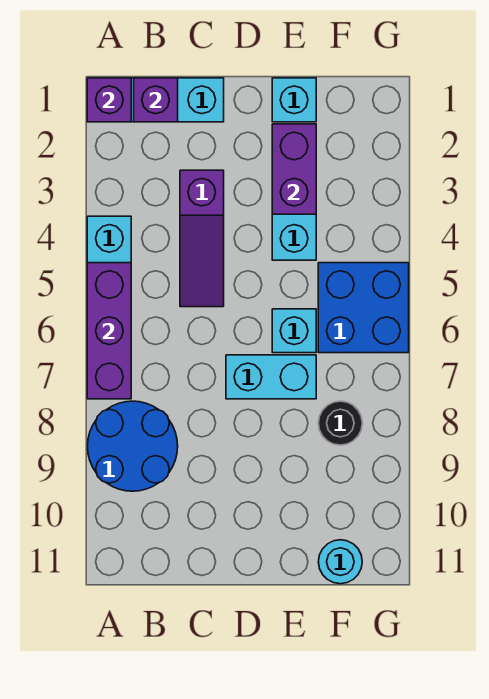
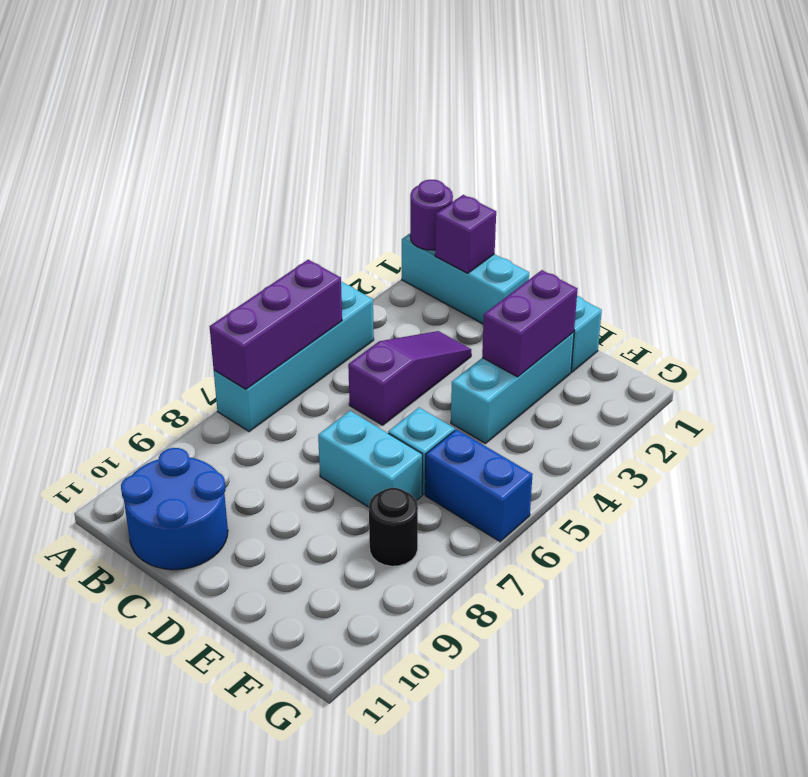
purple brick A1 level 2 -> purple round brick A1 level 2
blue round brick A8:B9 level 1 -> blue round brick B10:C11 level 1
purple slope C3:C5 level 1 top 3 -> purple slope C3:C5 level 1 top 5
blue brick F5:G6 level 1 -> blue brick F6:G6 level 1
cyan round brick F11 level 1 -> none

